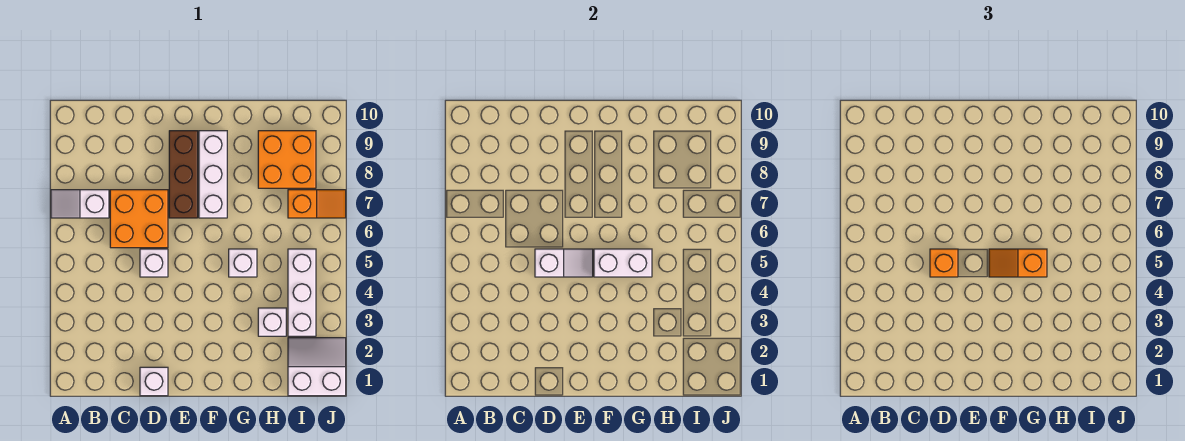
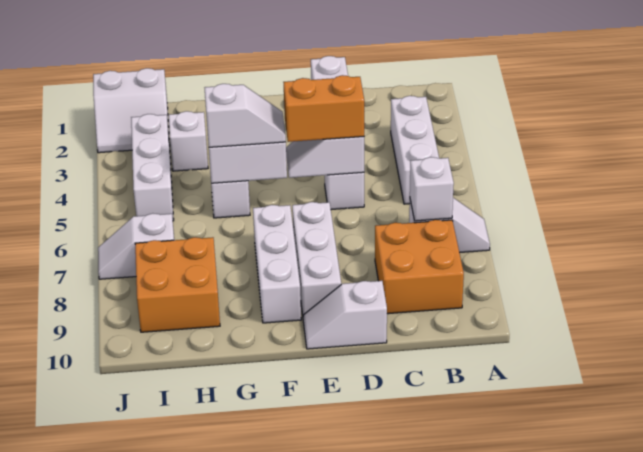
none -> white brick B3:B5 level 1
none -> white brick B7 level 2
orange brick C6:D7 level 1 -> orange brick B8:C9 level 1
orange brick D5 level 3 -> orange brick D5:E5 level 3
none -> white slope D10:E10 level 1 top D
brown brick E7:E9 level 1 -> white brick E7:E9 level 1
orange slope F5:G5 level 3 top G -> white slope F5:G5 level 3 top G
orange slope I7:J7 level 1 top I -> white slope I7:J7 level 1 top I

